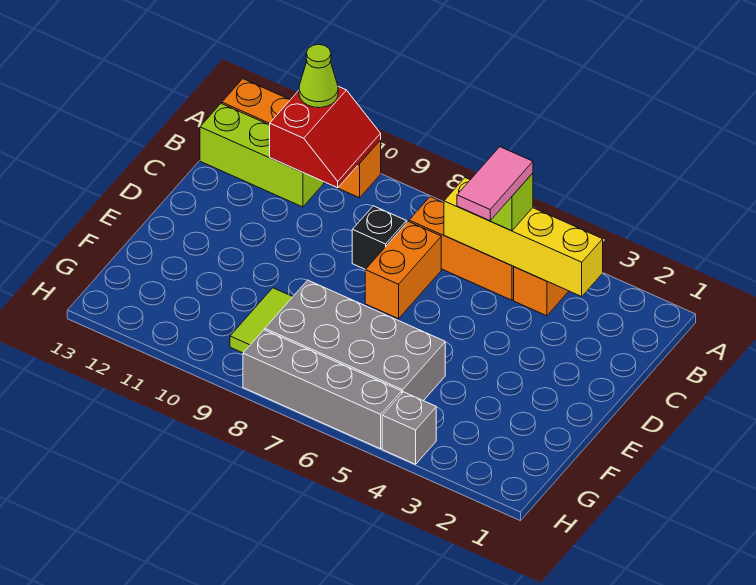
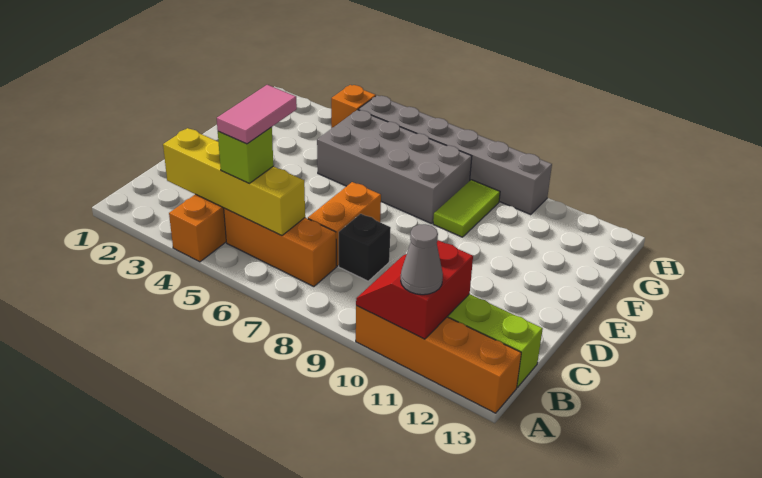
lime cone A11 level 3 -> grey cone A11 level 3
grey brick H4 level 1 -> orange brick H4 level 1
grey brick H5:H8 level 1 -> grey brick H5:H10 level 1

